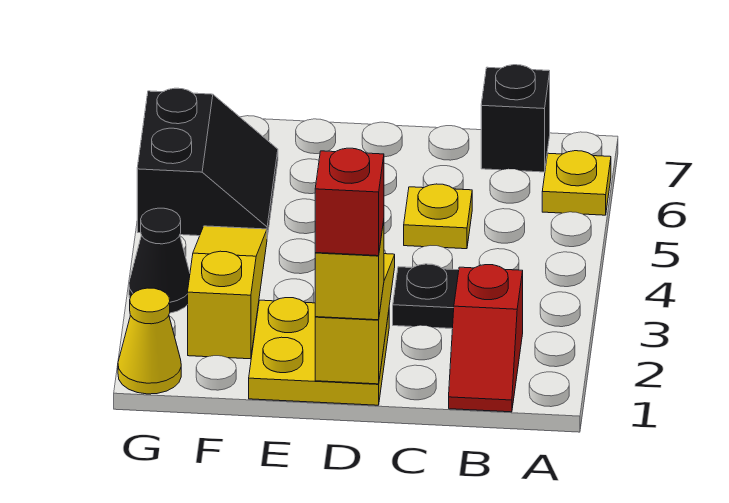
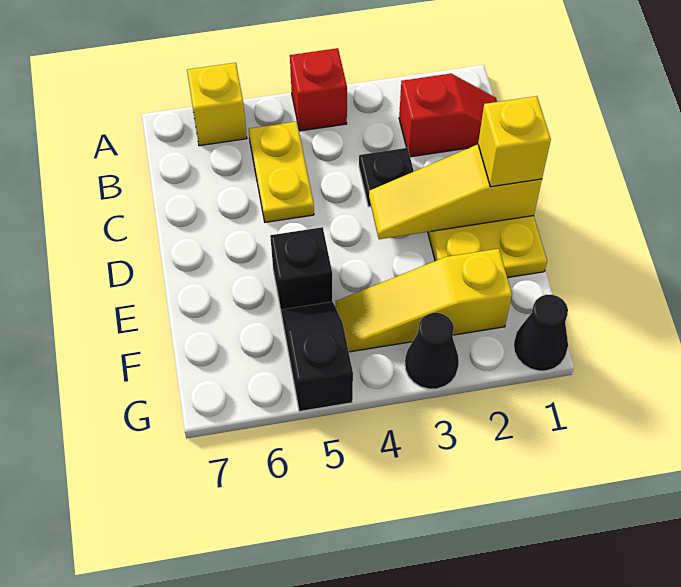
yellow plate A6 level 1 -> yellow brick A6 level 1
black brick B7 level 1 -> black brick E5 level 1
yellow plate C5 level 1 -> yellow plate B5:C5 level 1
red brick D1 level 4 -> red brick A4 level 1
black slope F5:G6 level 1 top G -> black slope F5:G5 level 1 top G
yellow cone G1 level 1 -> black cone G1 level 1

